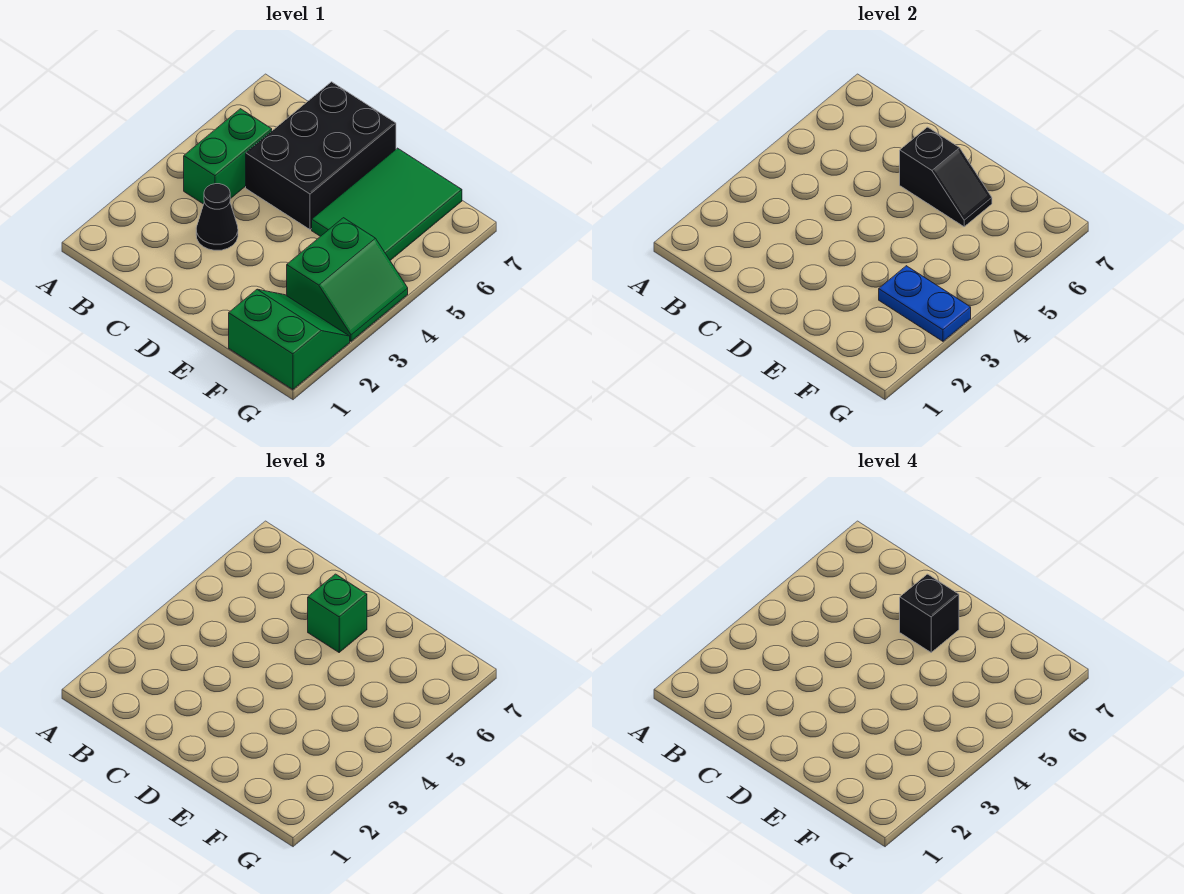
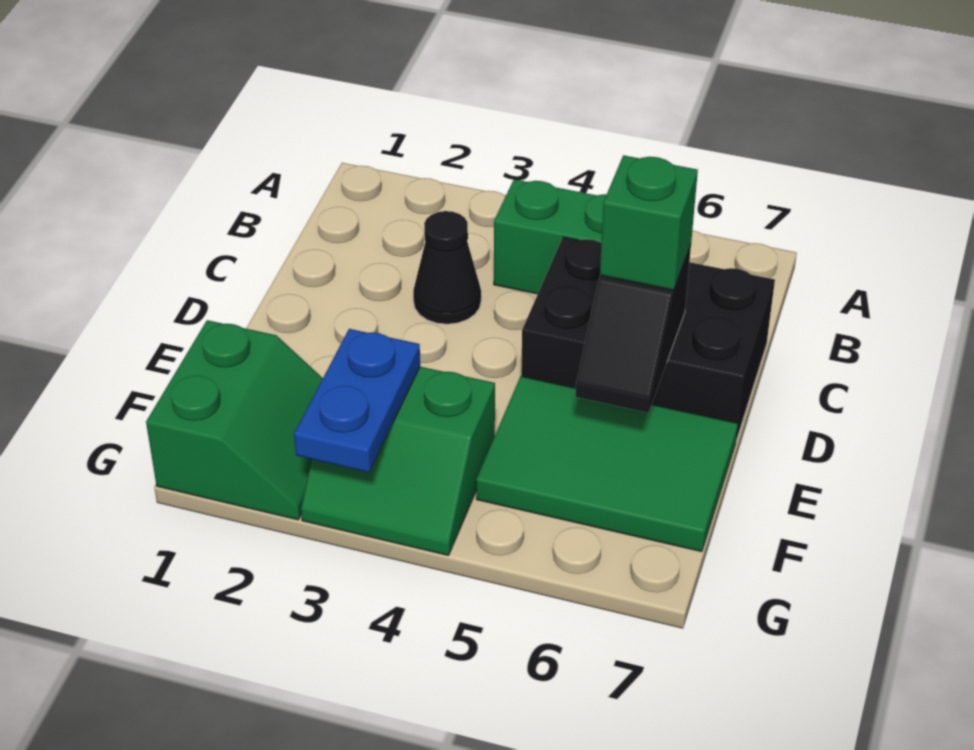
black brick D6 level 4 -> none

